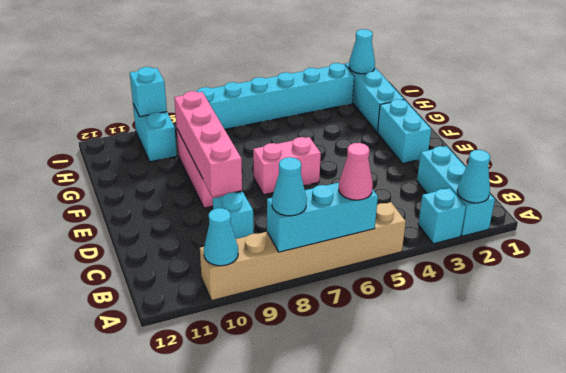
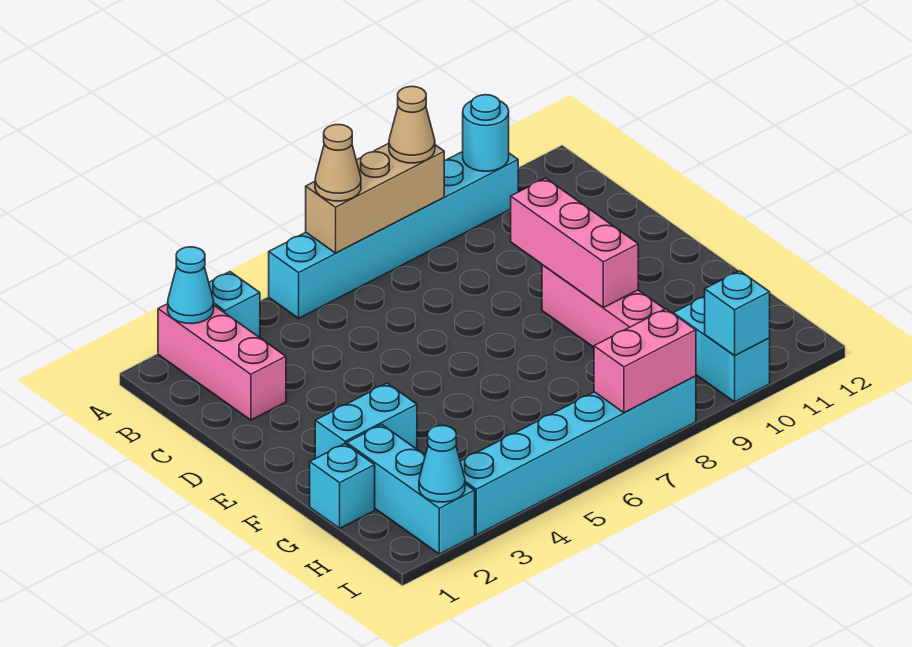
cyan brick A2:C2 level 1 -> pink brick A2:C2 level 1
tan brick A5:A10 level 1 -> cyan brick A5:A10 level 1
cyan brick A6:A8 level 2 -> tan brick A6:A8 level 2
pink cone A6 level 3 -> tan cone A6 level 3
cyan cone A8 level 3 -> tan cone A8 level 3
cyan cone A10 level 2 -> cyan round brick A10 level 2
cyan brick C9 level 1 -> cyan brick G1 level 1
pink brick D9:G9 level 2 -> pink brick D9:F9 level 2
cyan brick E2:F2 level 1 -> cyan brick F2:F3 level 1
pink brick E6:E7 level 1 -> pink brick I7:I8 level 2

